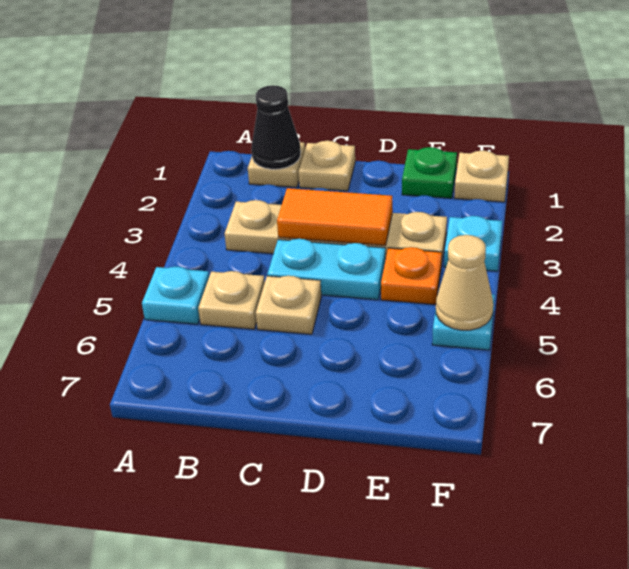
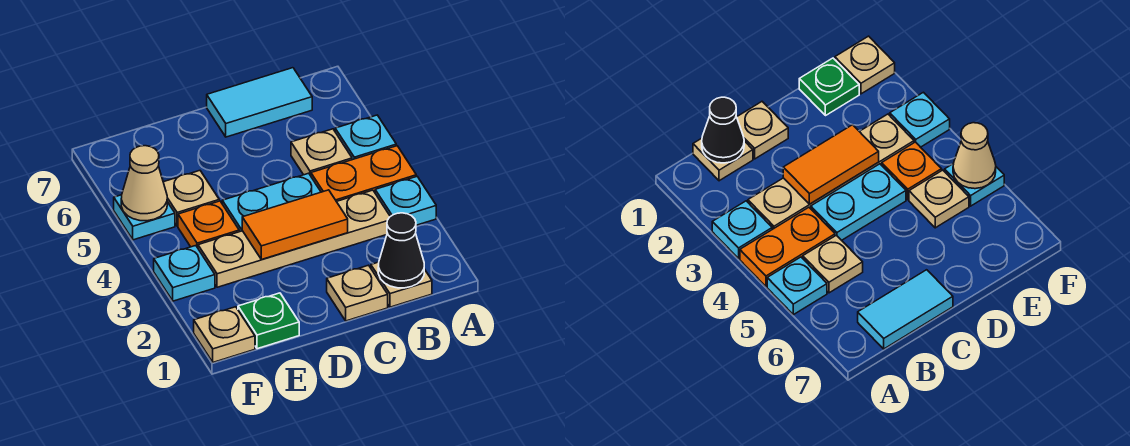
none -> cyan plate A3 level 1
none -> orange plate A4:B4 level 1
none -> cyan tile B7:C7 level 1
tan plate C5 level 1 -> tan plate E5 level 1

